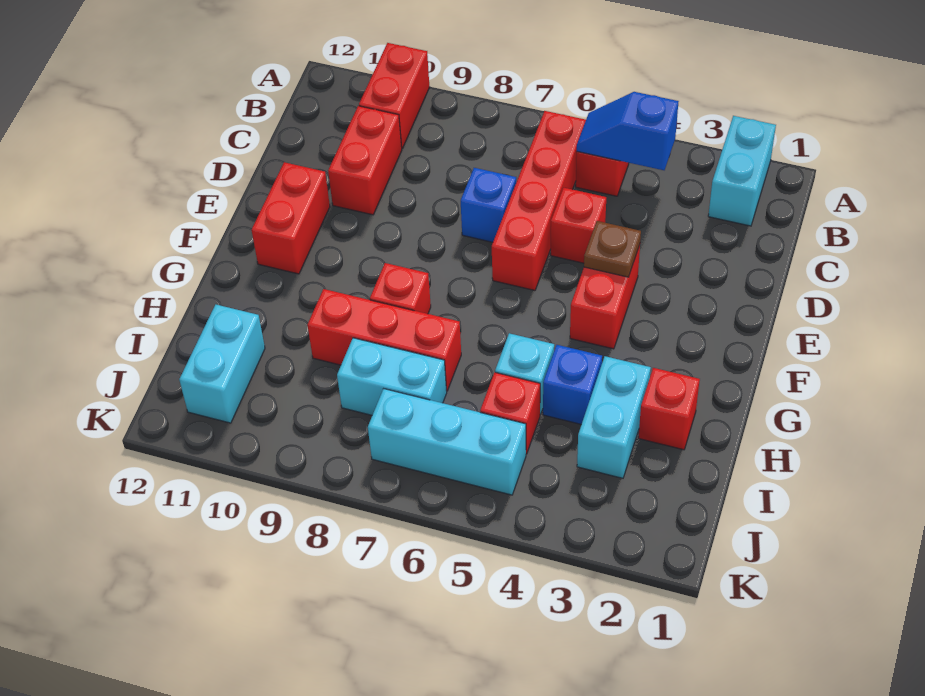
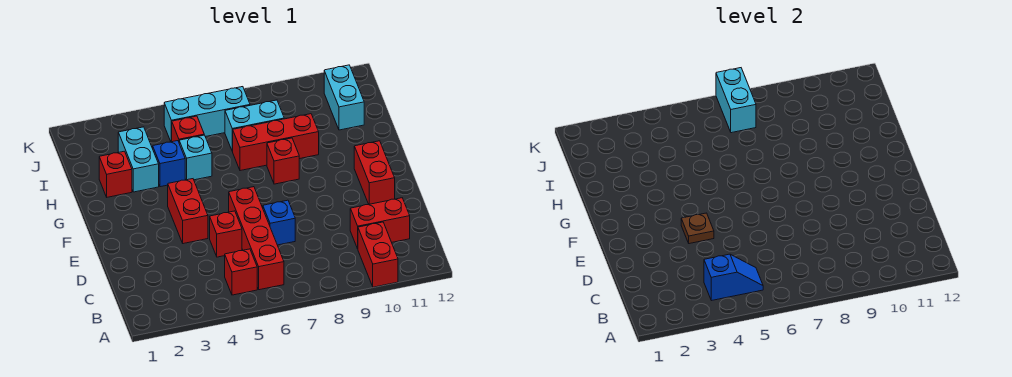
cyan brick A2:B2 level 1 -> cyan brick J7:K7 level 2
red brick C10:D10 level 1 -> red brick C10:C11 level 1

